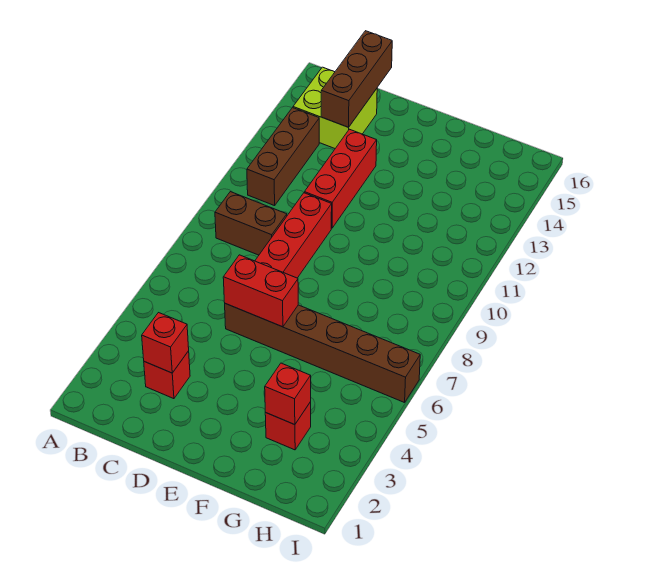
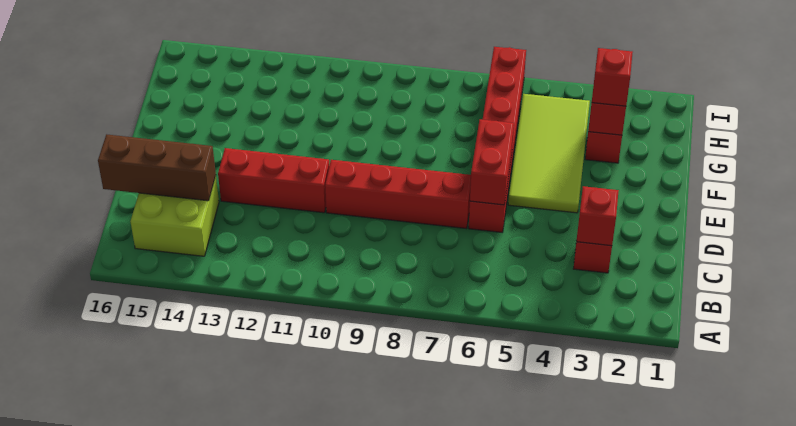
brown brick B9:C9 level 1 -> none
brown brick B11:B13 level 1 -> none
brown brick D6:I6 level 1 -> red brick D6:I6 level 1
none -> lime tile E4:H5 level 1
none -> red brick G3 level 3

